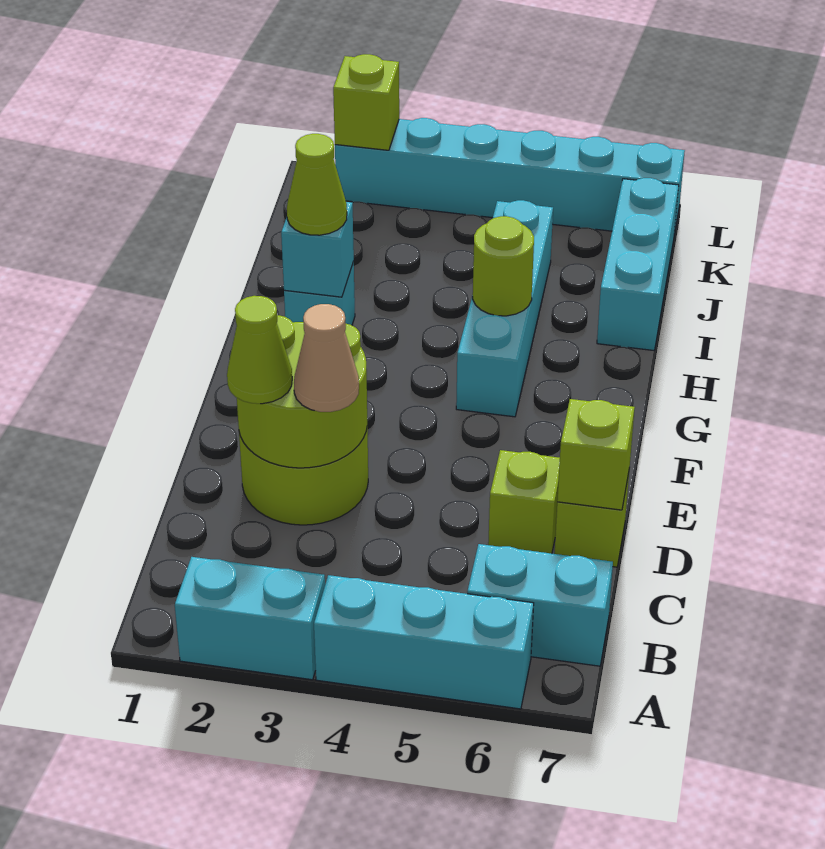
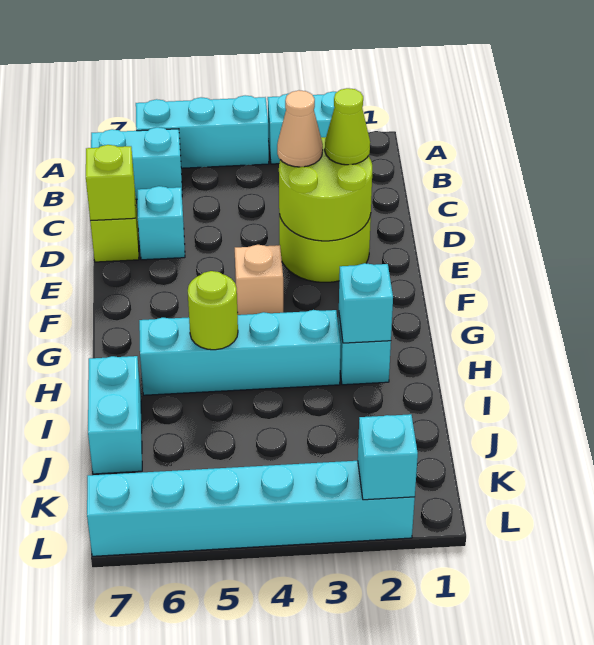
lime brick D6 level 1 -> cyan brick D6 level 1
none -> tan brick F4 level 1
cyan brick G5:J5 level 1 -> cyan brick H3:H6 level 1
lime cone H2 level 3 -> none
cyan brick I7:K7 level 1 -> cyan brick I7:J7 level 1
lime brick L2 level 2 -> cyan brick L2 level 2

